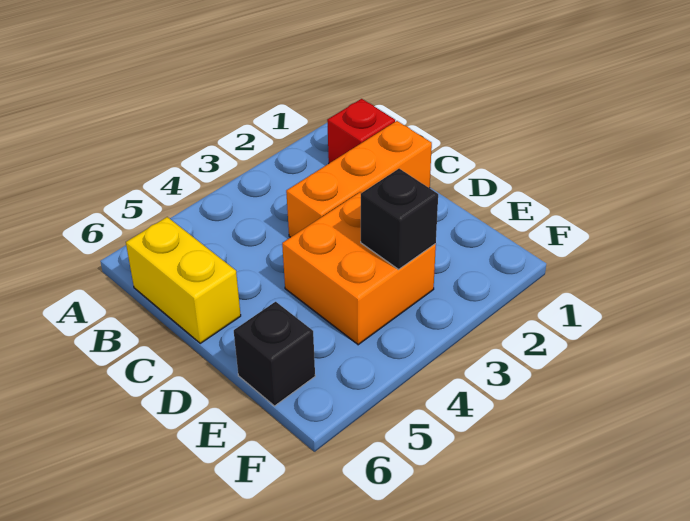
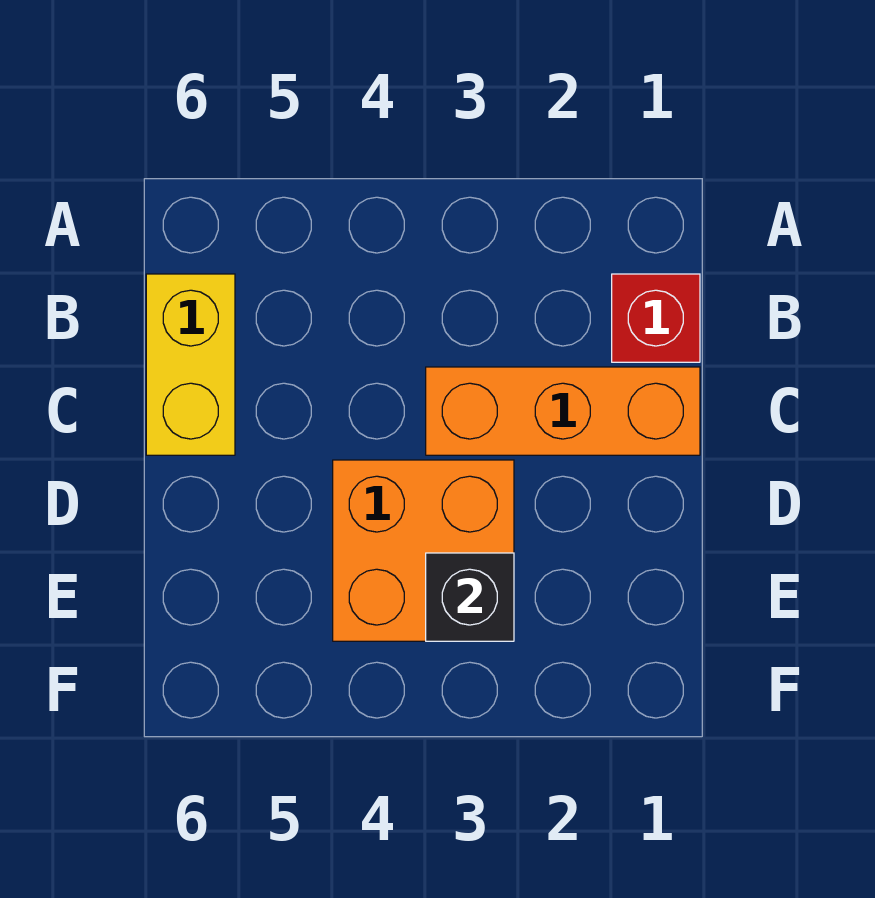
black brick E6 level 1 -> none

